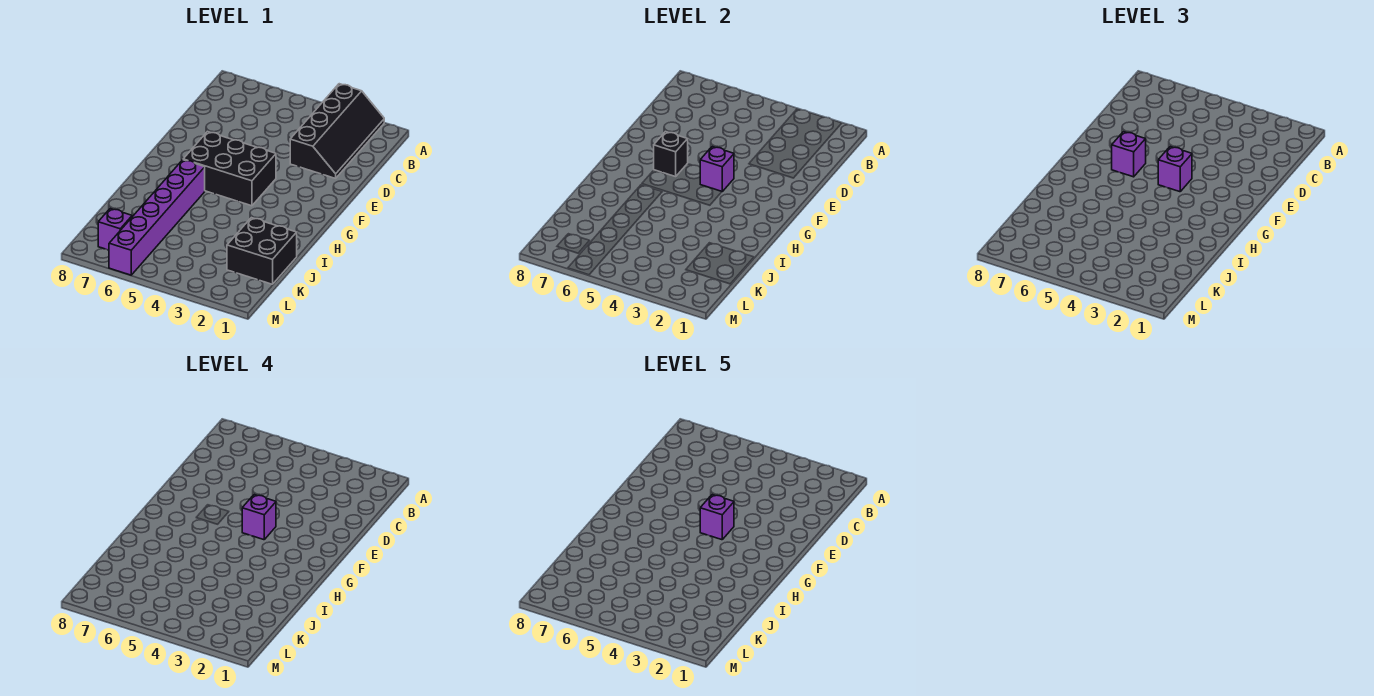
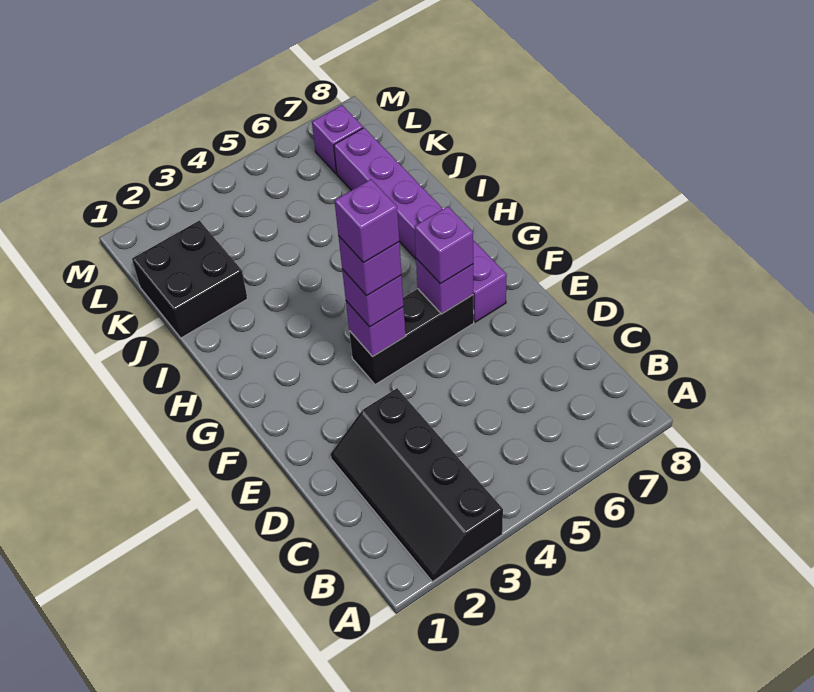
black brick F4:G6 level 1 -> black brick F4:F6 level 1
black brick F6 level 2 -> purple brick F6 level 2
purple brick H6:M6 level 1 -> purple brick F7:K7 level 1

